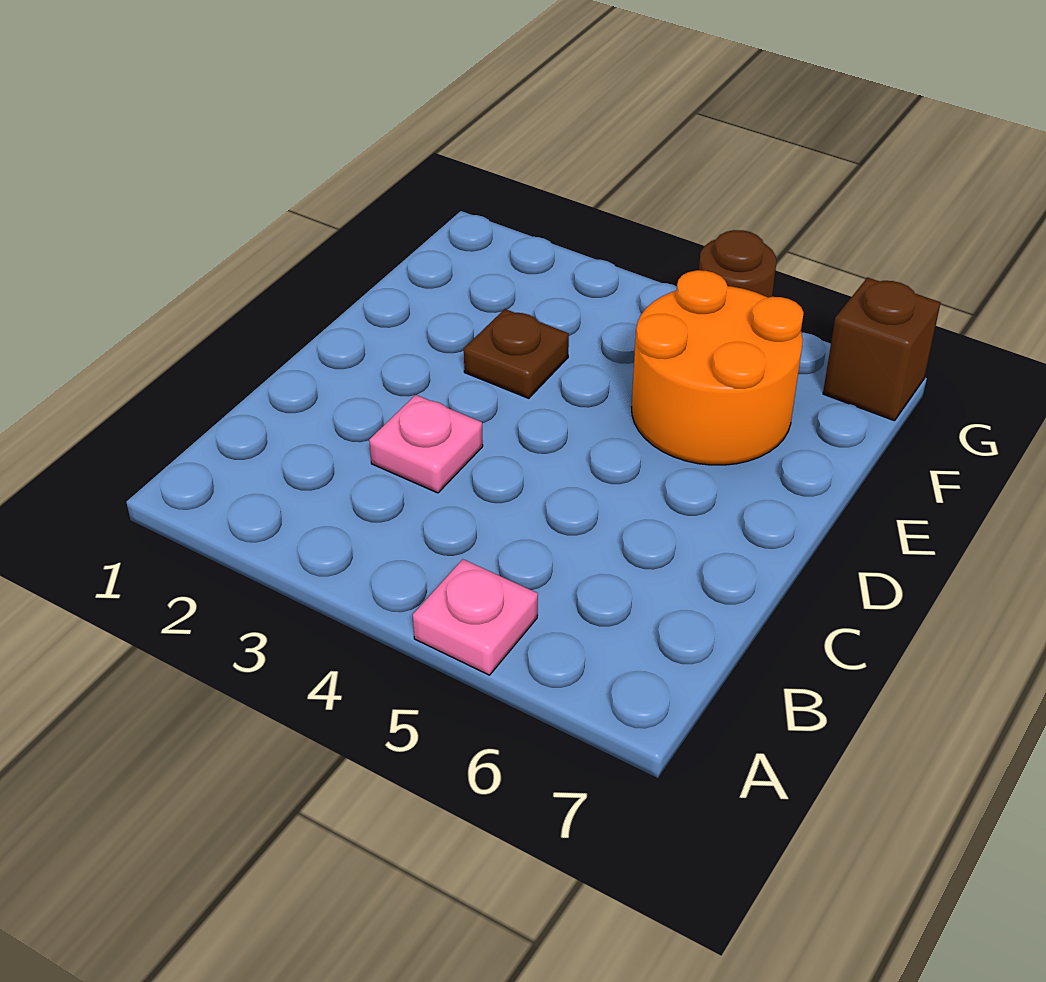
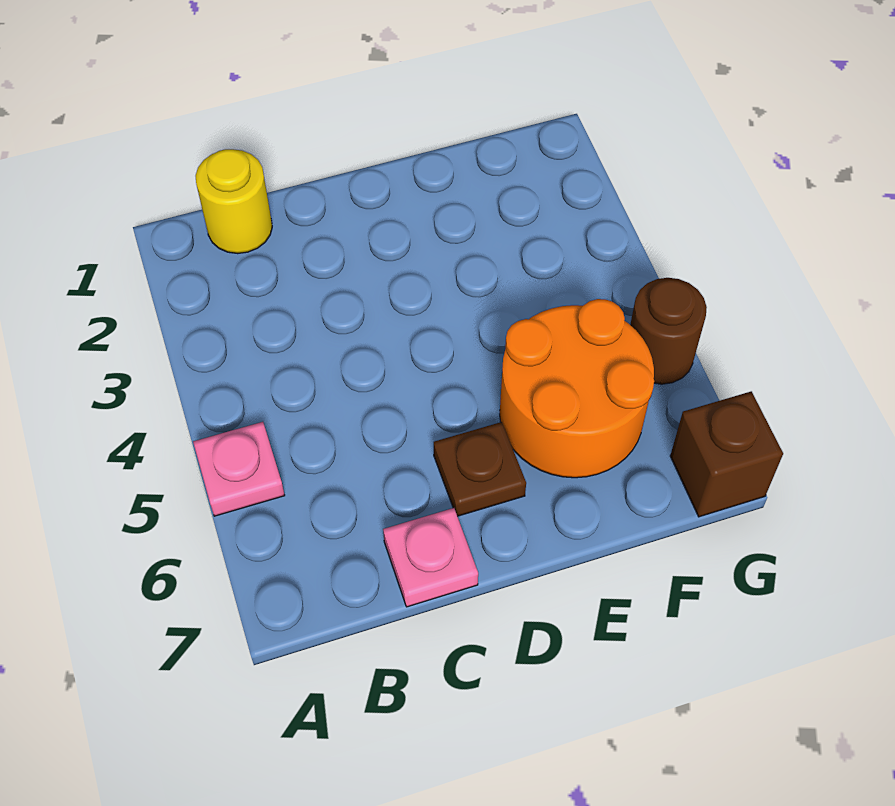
none -> yellow round brick B1 level 1
pink plate C3 level 1 -> pink plate C7 level 1
brown plate E3 level 1 -> brown plate D6 level 1

